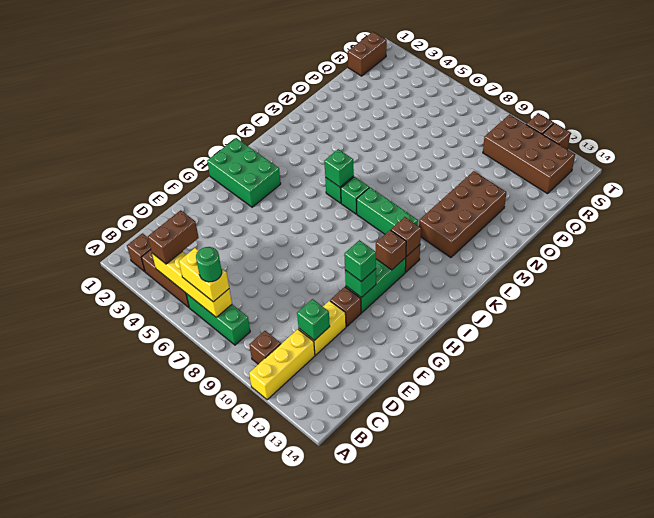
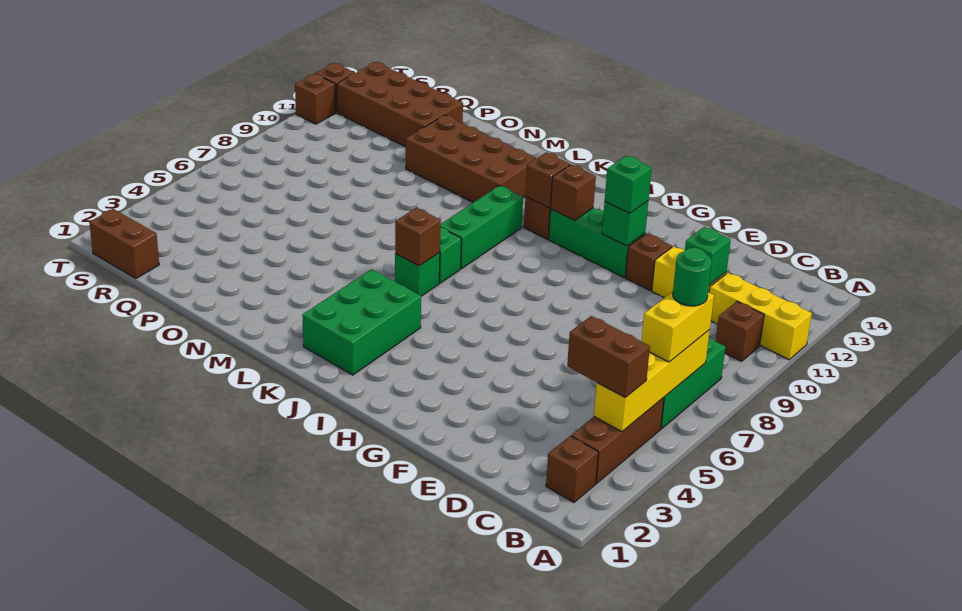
green brick H1:I3 level 1 -> green brick J2:K4 level 1
green brick K6 level 2 -> brown brick K6 level 2
brown brick R10:S13 level 1 -> brown brick P12:S13 level 1

